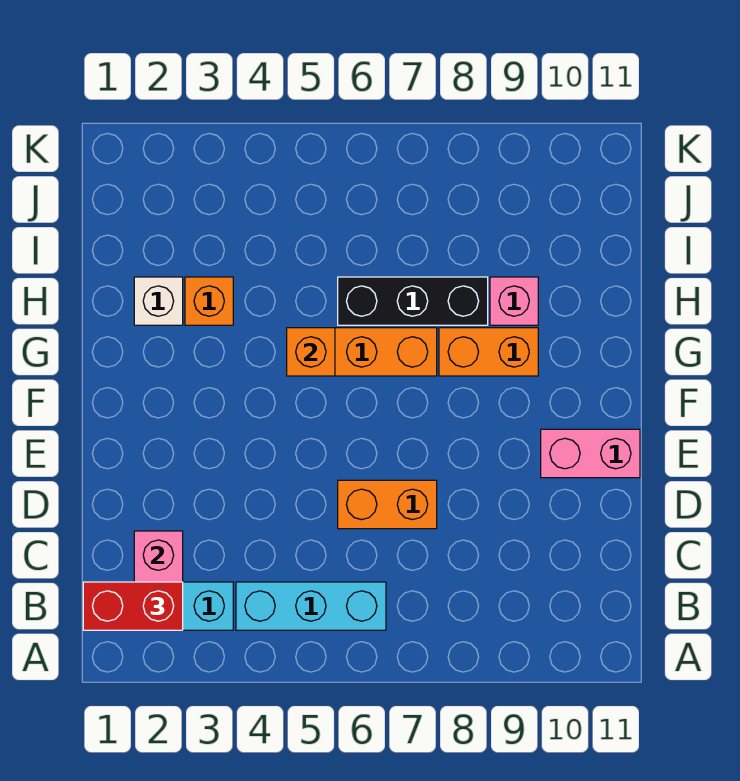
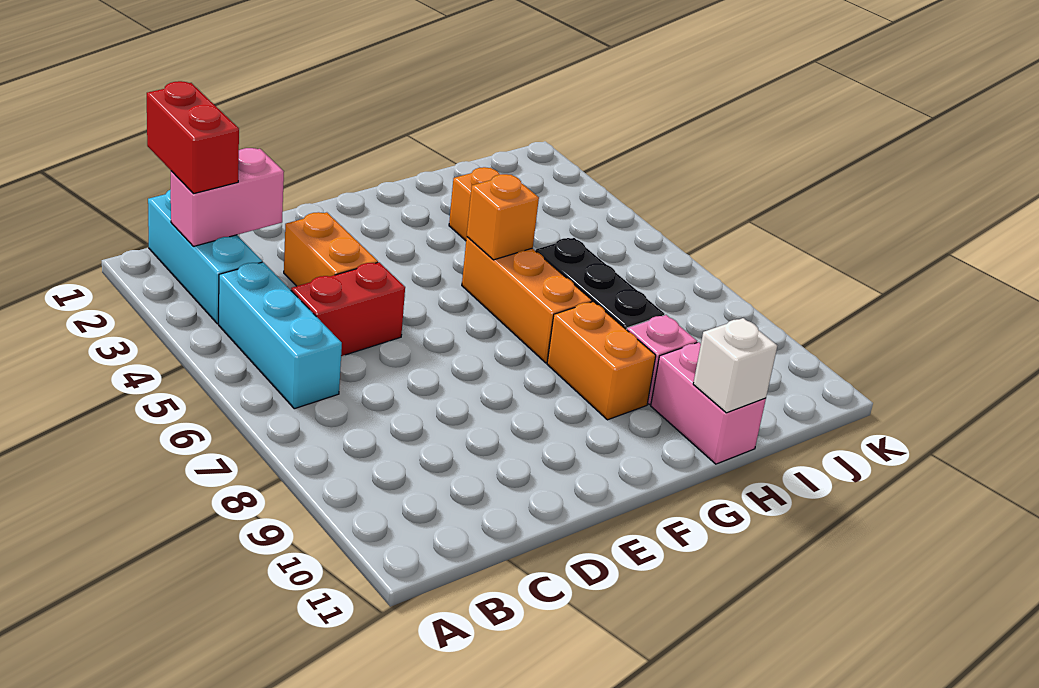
none -> red brick C5:D5 level 1
orange brick D6:D7 level 1 -> orange brick D3:D4 level 1
pink brick E10:E11 level 1 -> pink brick H10:H11 level 1
white brick H2 level 1 -> white brick H11 level 2

